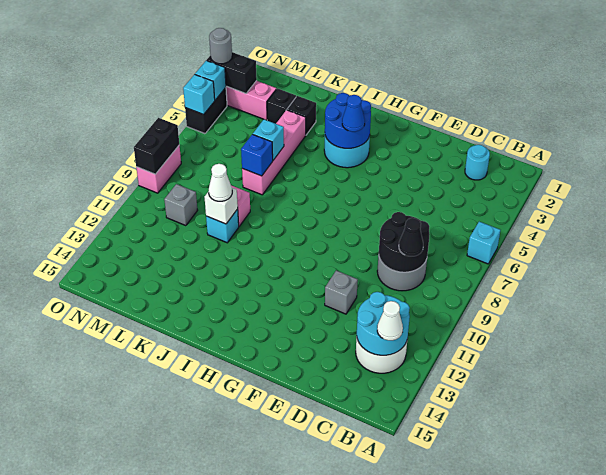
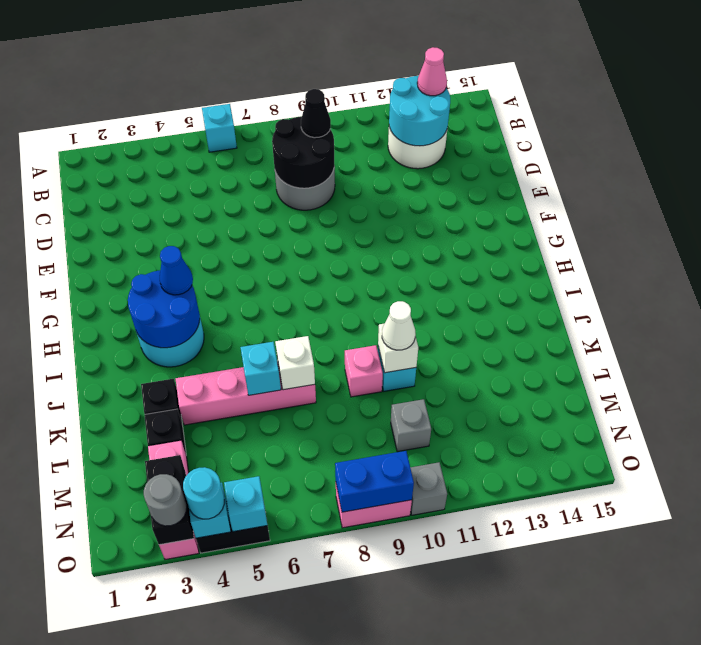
white cone B13 level 3 -> pink cone B13 level 3
cyan round brick C2 level 1 -> cyan round brick O4 level 3
grey brick E11 level 1 -> grey brick O10 level 1
blue brick K7 level 2 -> white brick K7 level 2
black brick O8:O9 level 2 -> blue brick O8:O9 level 2

